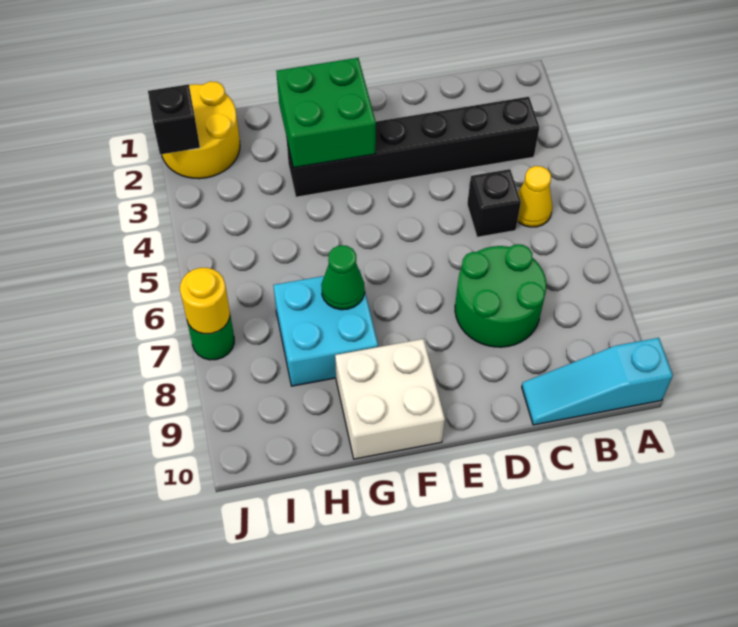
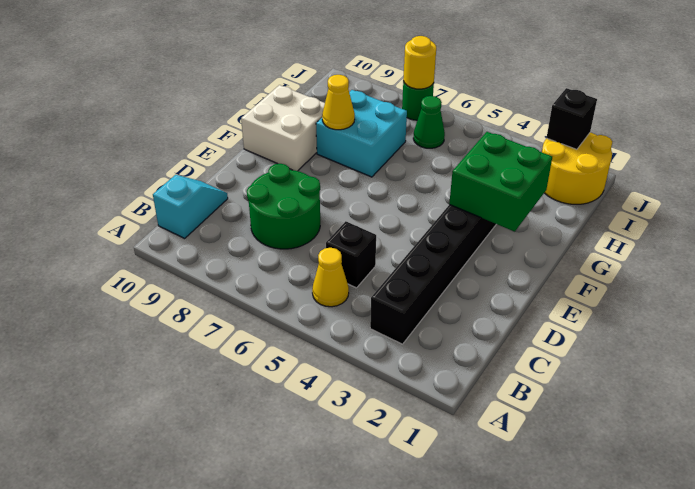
cyan slope A10:C10 level 1 top A -> cyan slope B10:C10 level 1 top B
green cone G7 level 2 -> green cone I6 level 1
none -> yellow cone G8 level 2

